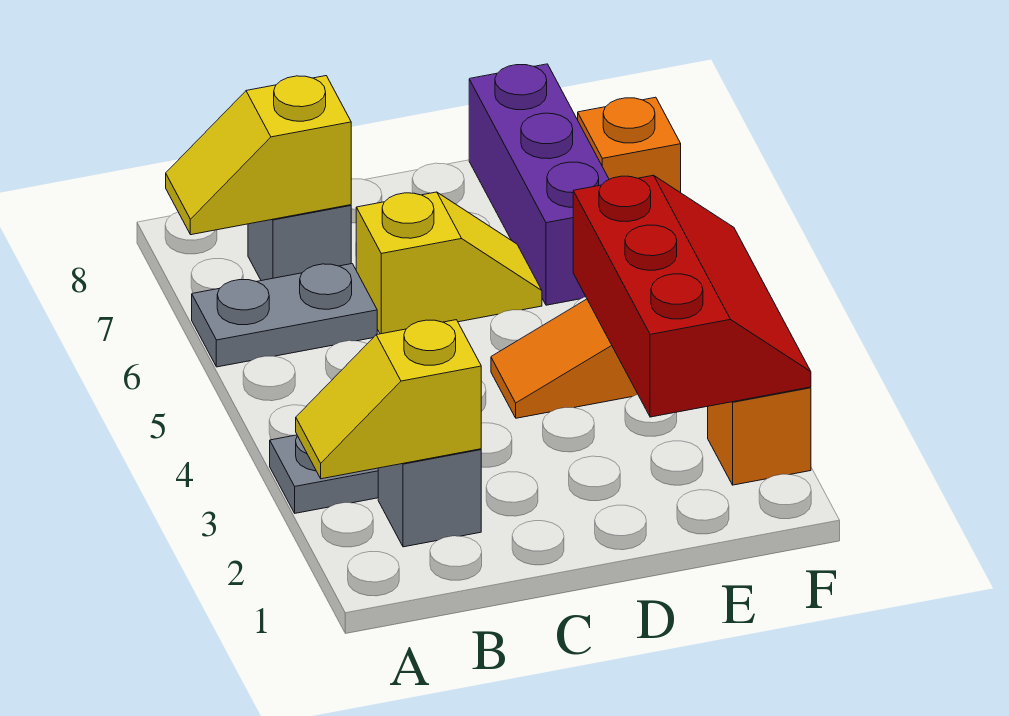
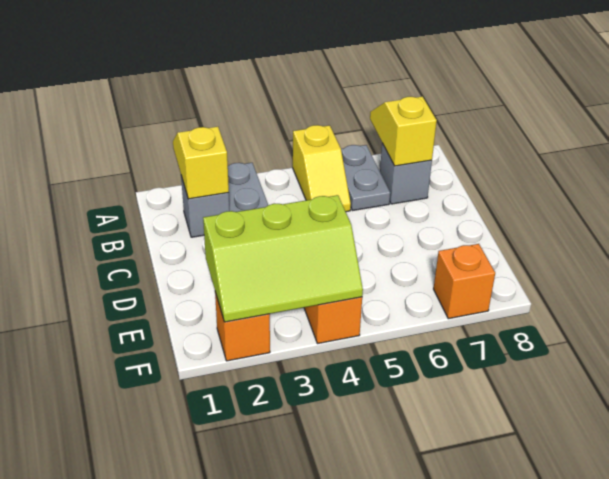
yellow slope C6:D6 level 1 top C -> yellow slope A5:B5 level 1 top A
red slope E2:F4 level 2 top E -> lime slope E2:F4 level 2 top E
purple brick E6:E8 level 1 -> none

